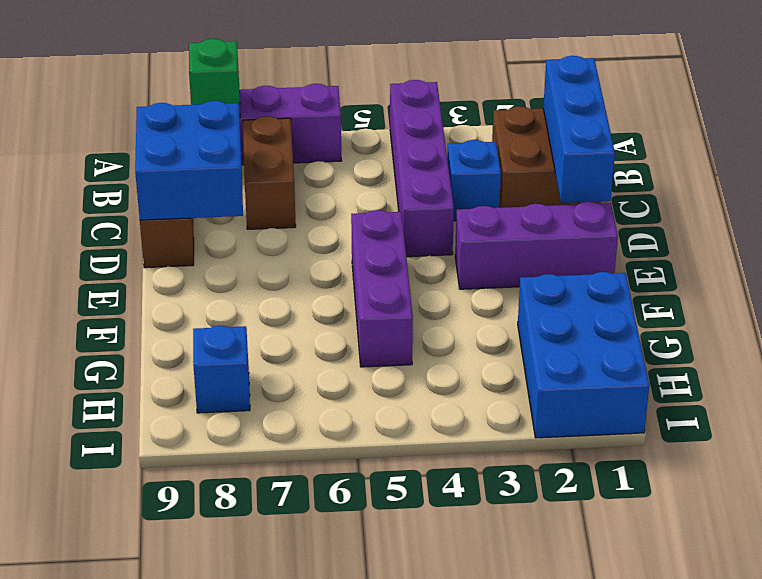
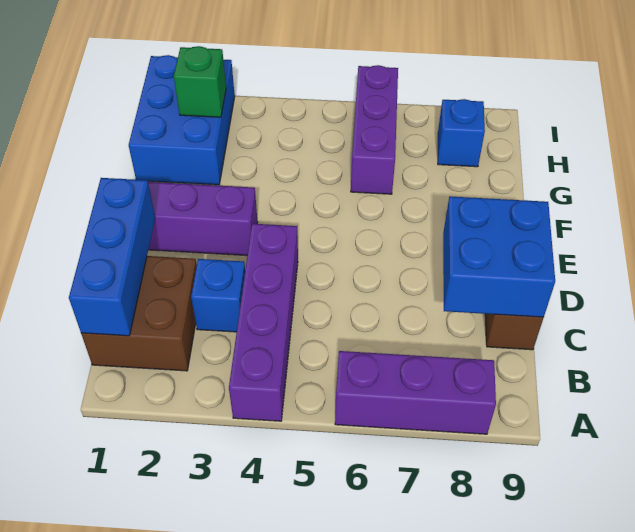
green brick A8 level 2 -> green brick H2 level 2
brown brick B7:C7 level 1 -> none
purple brick E5:G5 level 1 -> purple brick G6:I6 level 1

